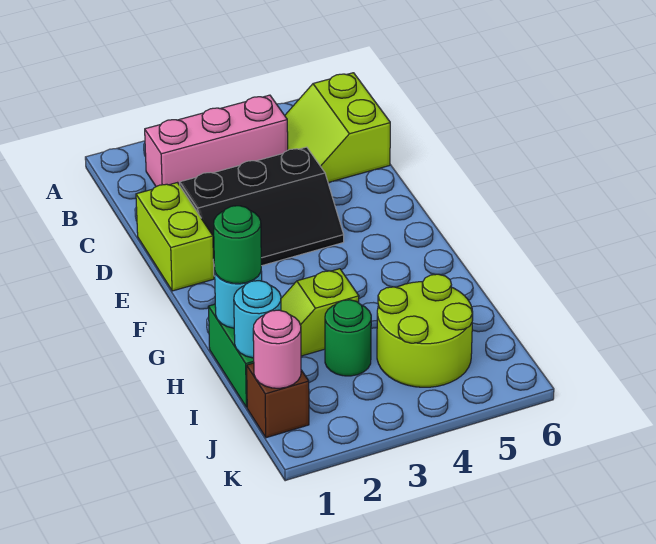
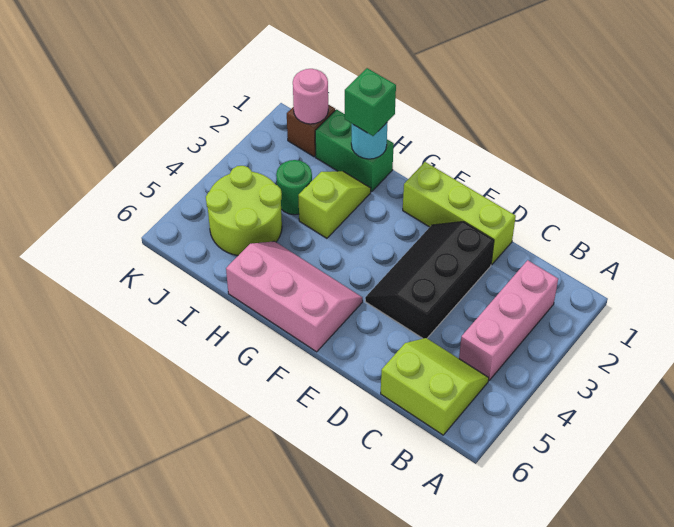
lime brick D1:E1 level 1 -> lime brick D1:F1 level 1
none -> pink slope F5:H6 level 1 top 6
green round brick H1 level 3 -> green brick H1 level 3
cyan round brick I1 level 2 -> none

